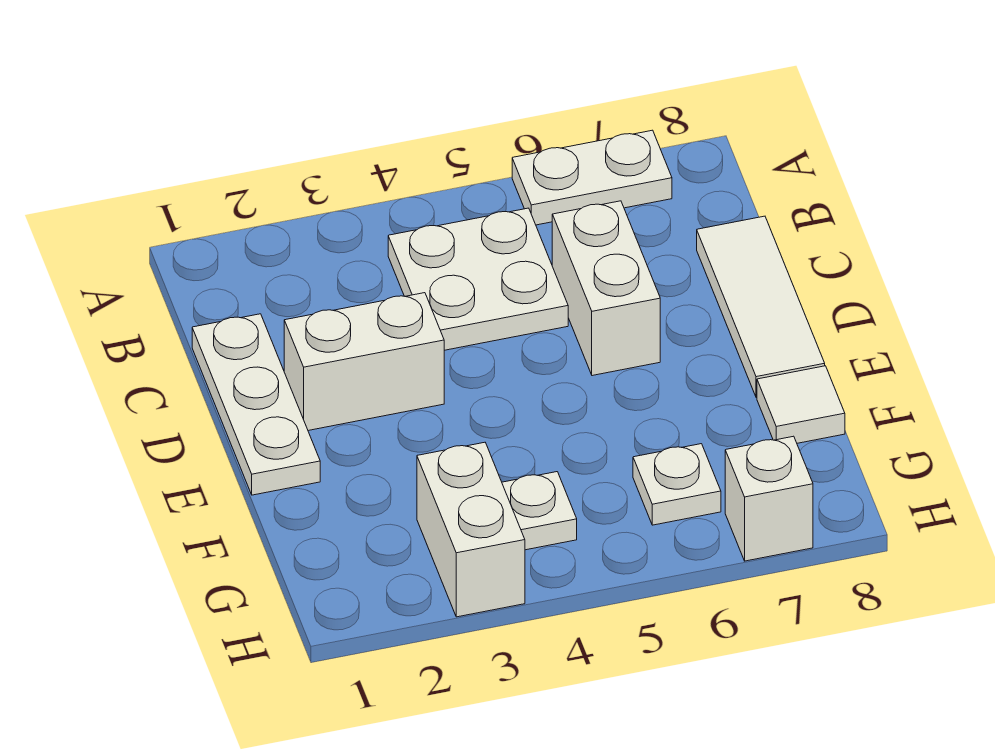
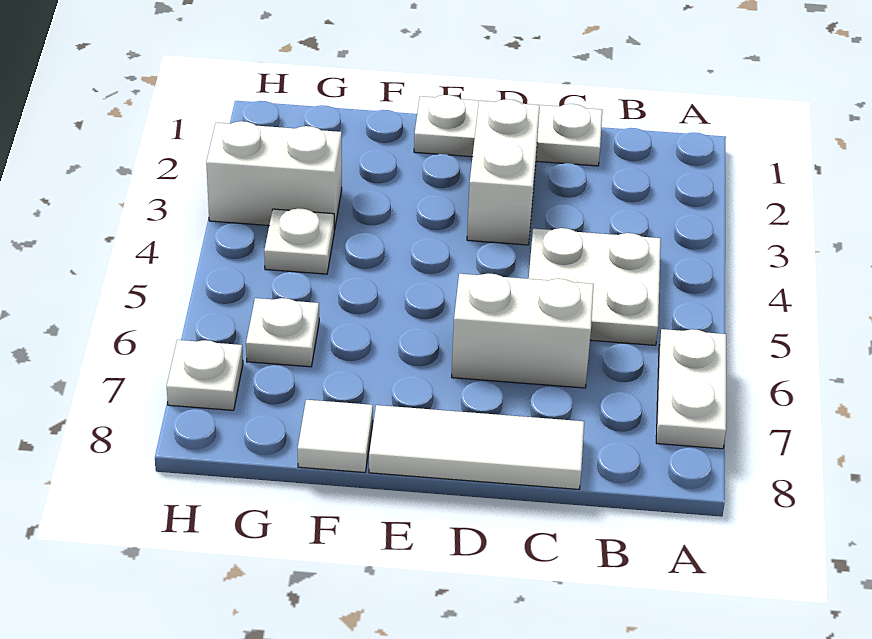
white brick H7 level 1 -> white plate H7 level 1

